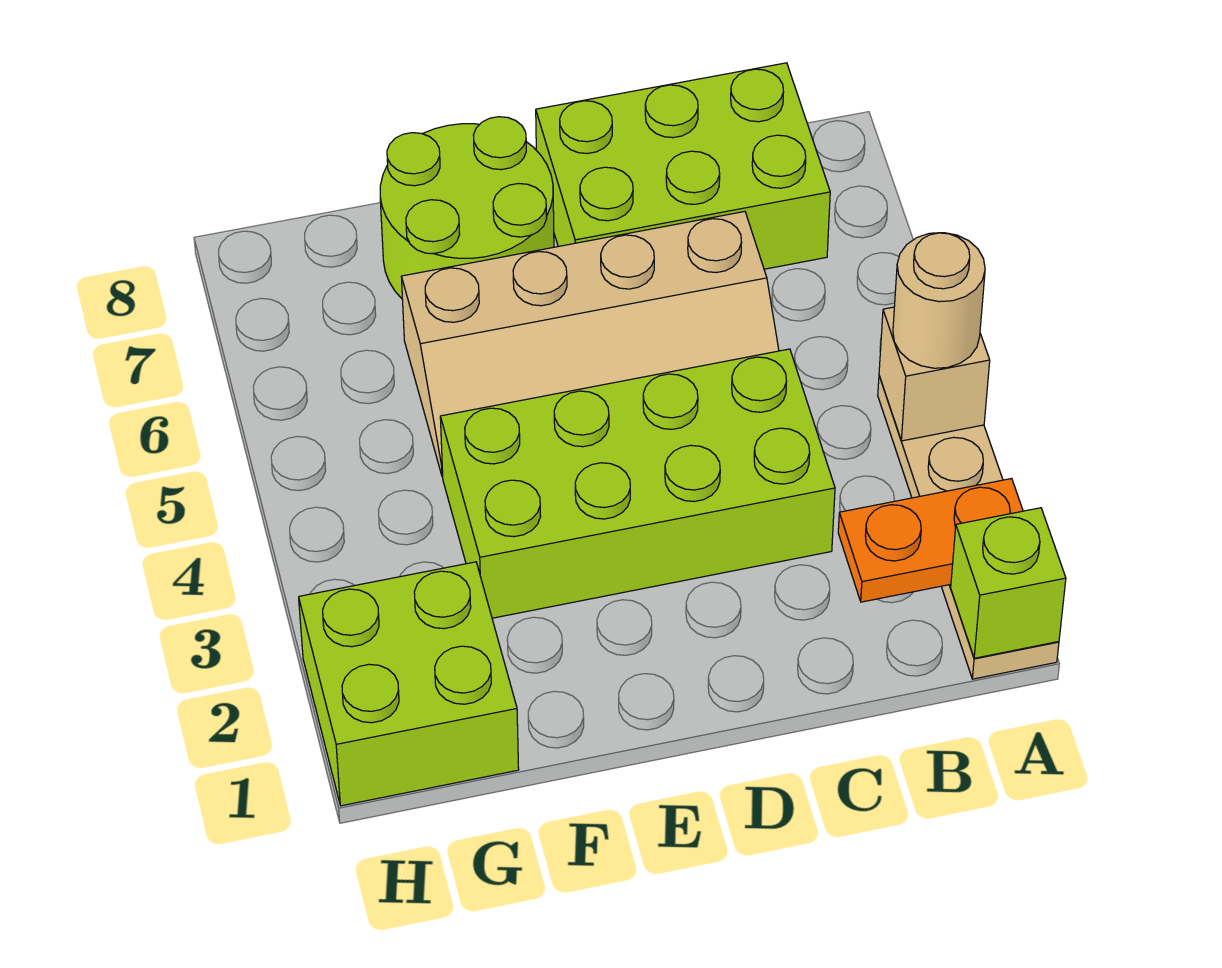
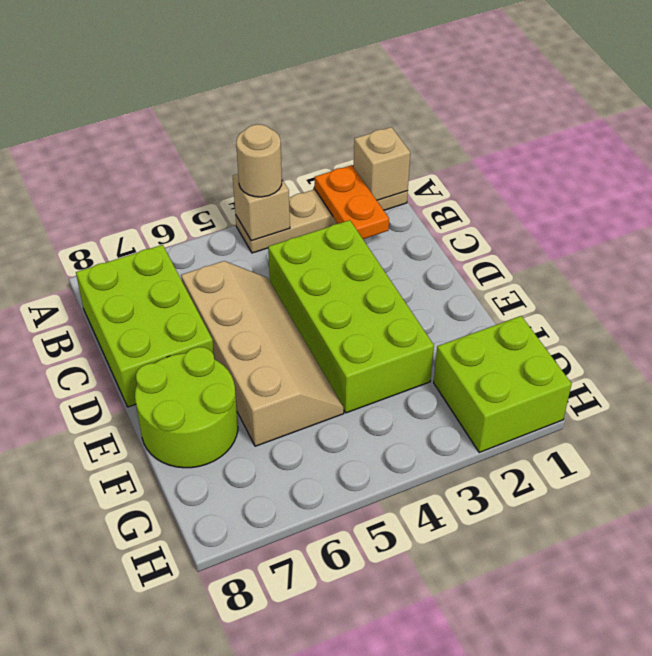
lime brick A1 level 2 -> tan brick A1 level 2

